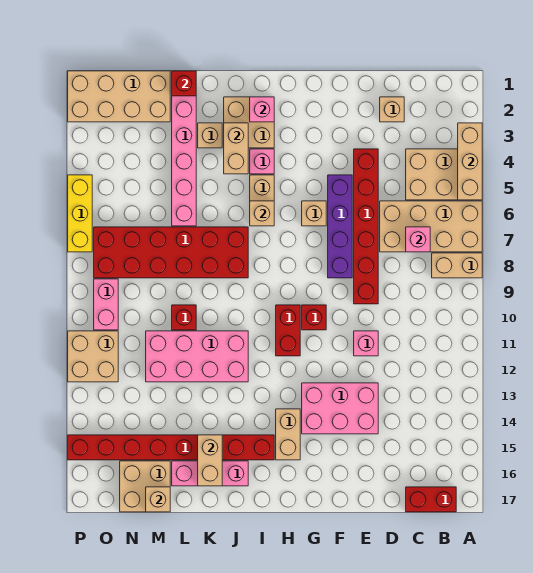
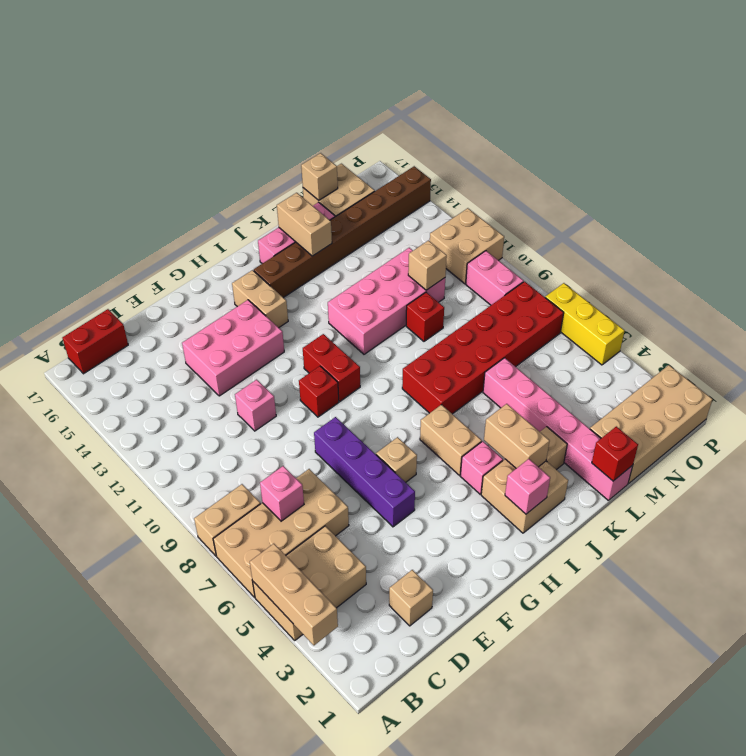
red brick E4:E9 level 1 -> none
tan brick I6 level 2 -> tan brick M11 level 2
red brick I15:P15 level 1 -> brown brick I15:P15 level 1

